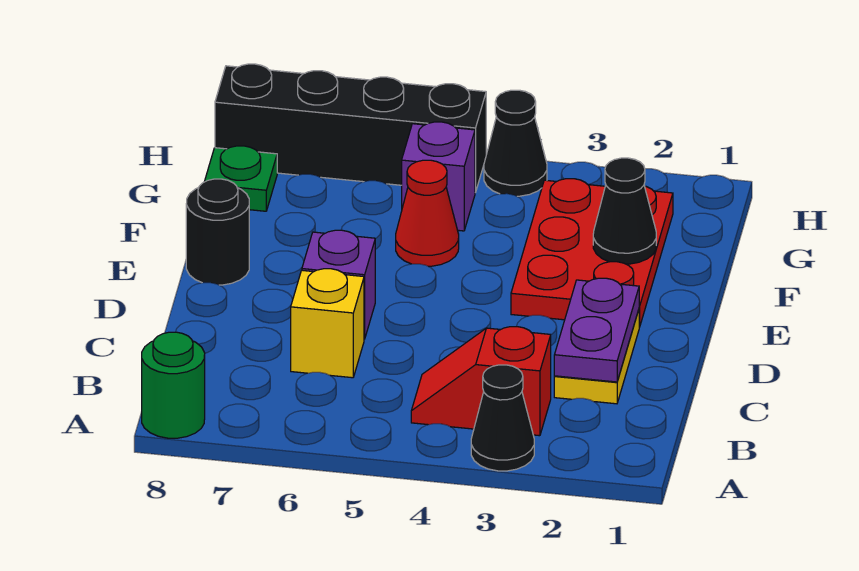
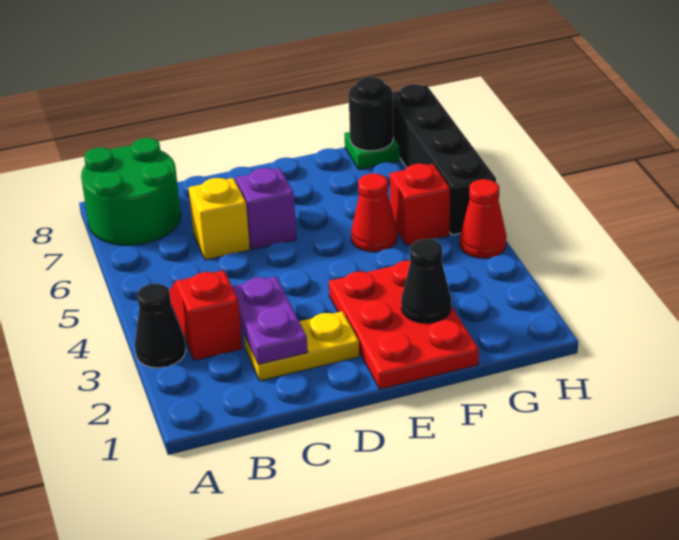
green round brick A8 level 1 -> green round brick A7:B8 level 1
purple plate C2:D2 level 2 -> purple plate C2:C3 level 2
red plate E2:G3 level 1 -> red plate E1:F3 level 1
black round brick E8 level 1 -> black round brick G8 level 2
purple brick G5 level 1 -> red brick G5 level 1
black cone H4 level 1 -> red cone H4 level 1

